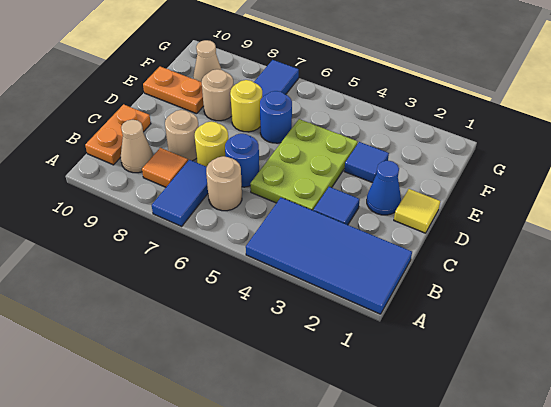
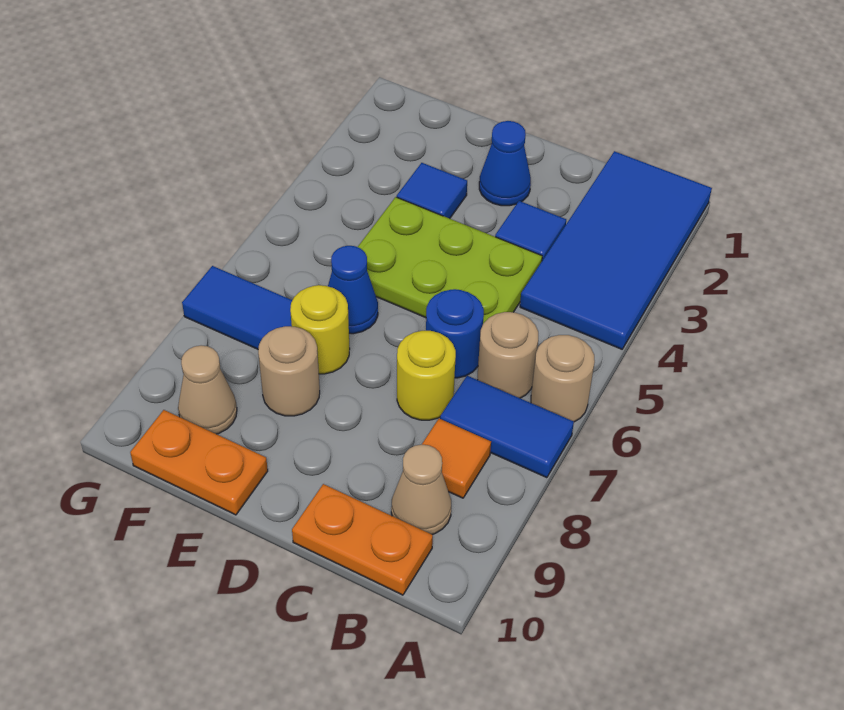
tan round brick C8 level 1 -> tan round brick A6 level 1
yellow tile D1 level 1 -> none
blue round brick E6 level 1 -> blue cone E6 level 1
orange plate E9:E10 level 1 -> orange plate E10:F10 level 1

